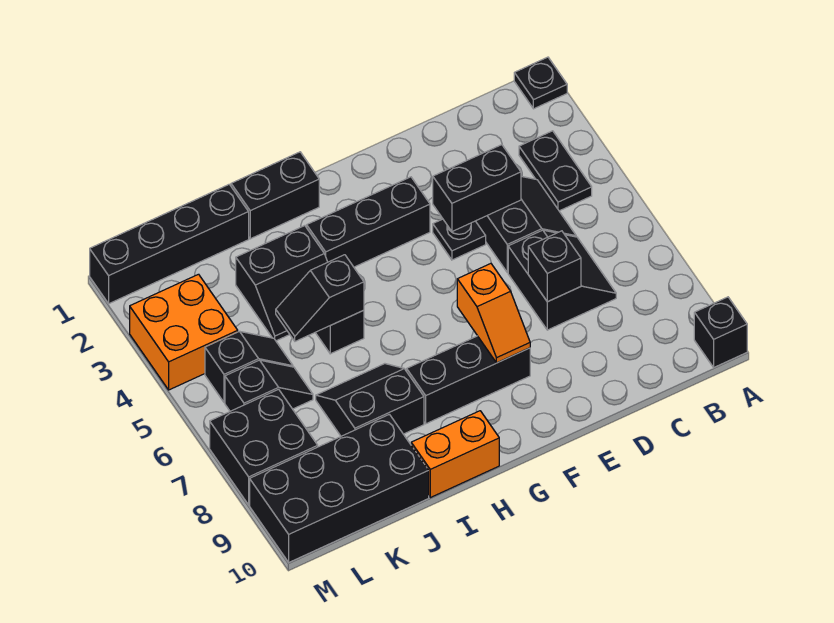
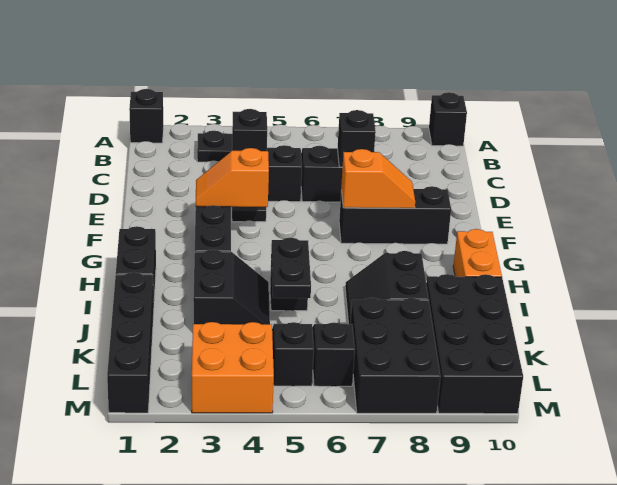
black plate A1 level 1 -> black brick A1 level 1
black brick D4:E4 level 2 -> black brick D4 level 2
none -> orange slope F3:F4 level 2 top 4
black brick F8:H8 level 1 -> black brick F7:F9 level 1
black slope I5:J5 level 2 top I -> black plate I5:J5 level 2
black brick L7:M8 level 1 -> black brick K7:M8 level 1

